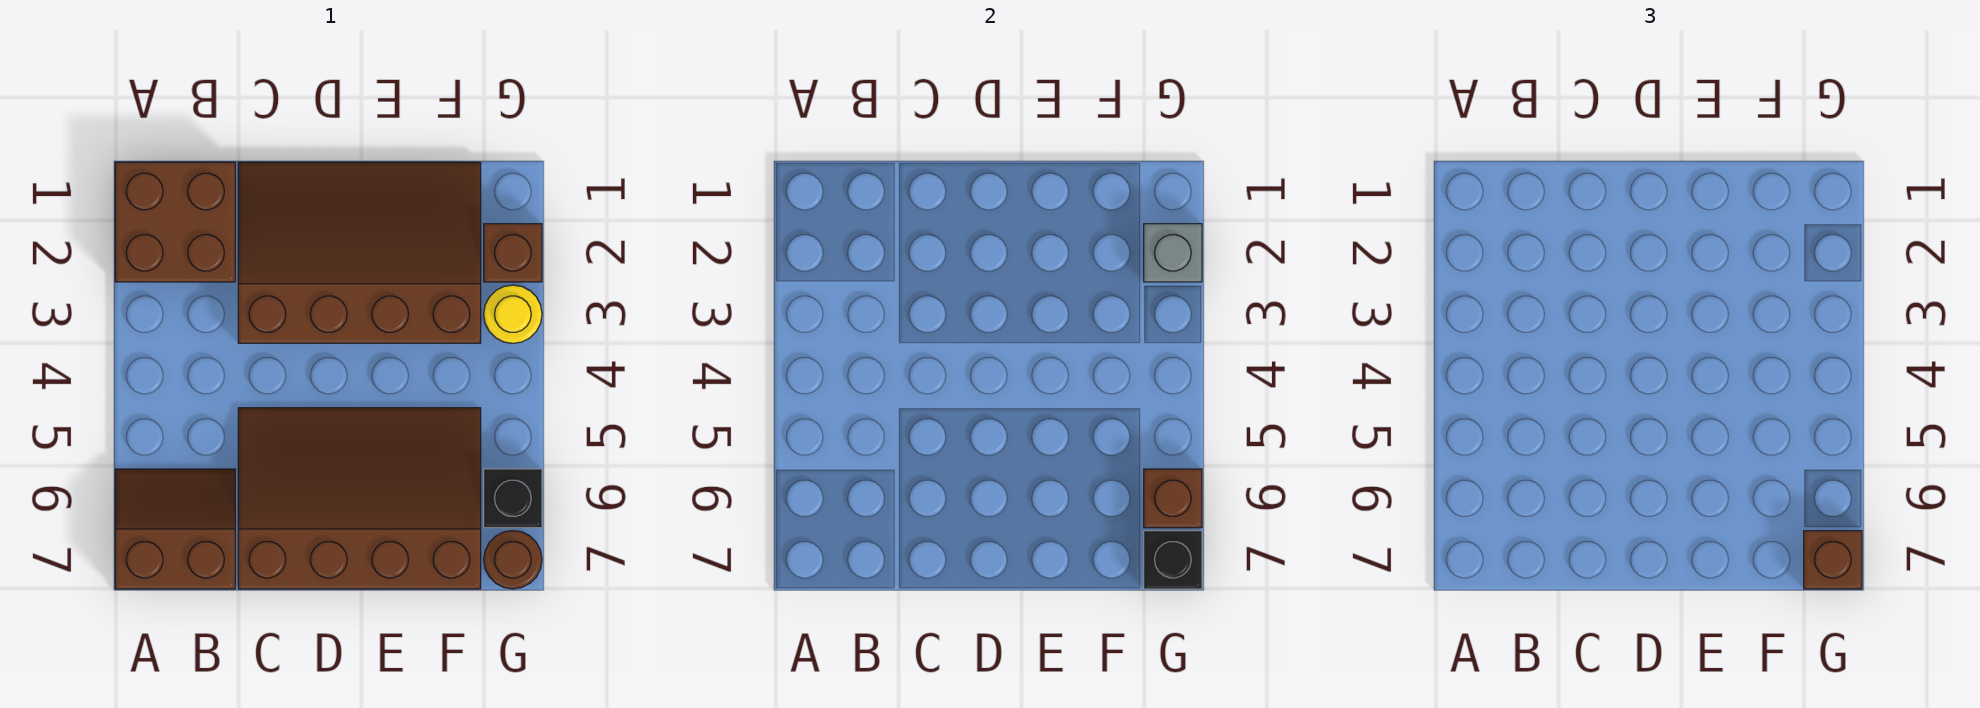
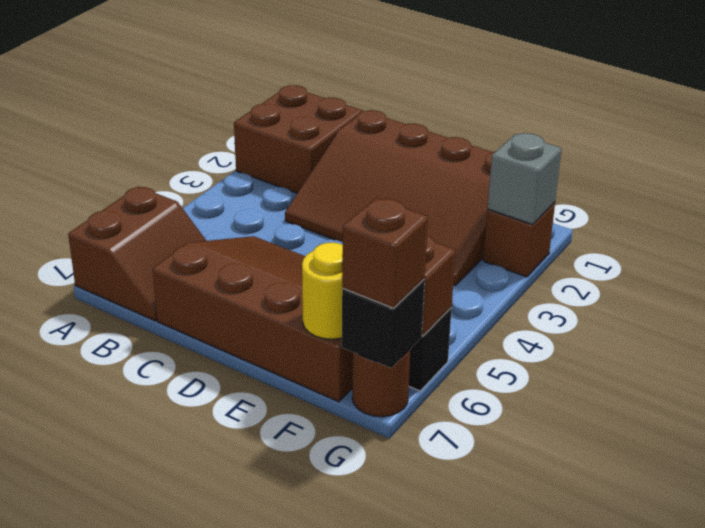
brown slope A6:B7 level 1 top 7 -> brown slope A6:B7 level 1 top A
brown slope C1:F3 level 1 top 3 -> brown slope C1:F3 level 1 top 1
yellow round brick G3 level 1 -> yellow round brick F7 level 2

